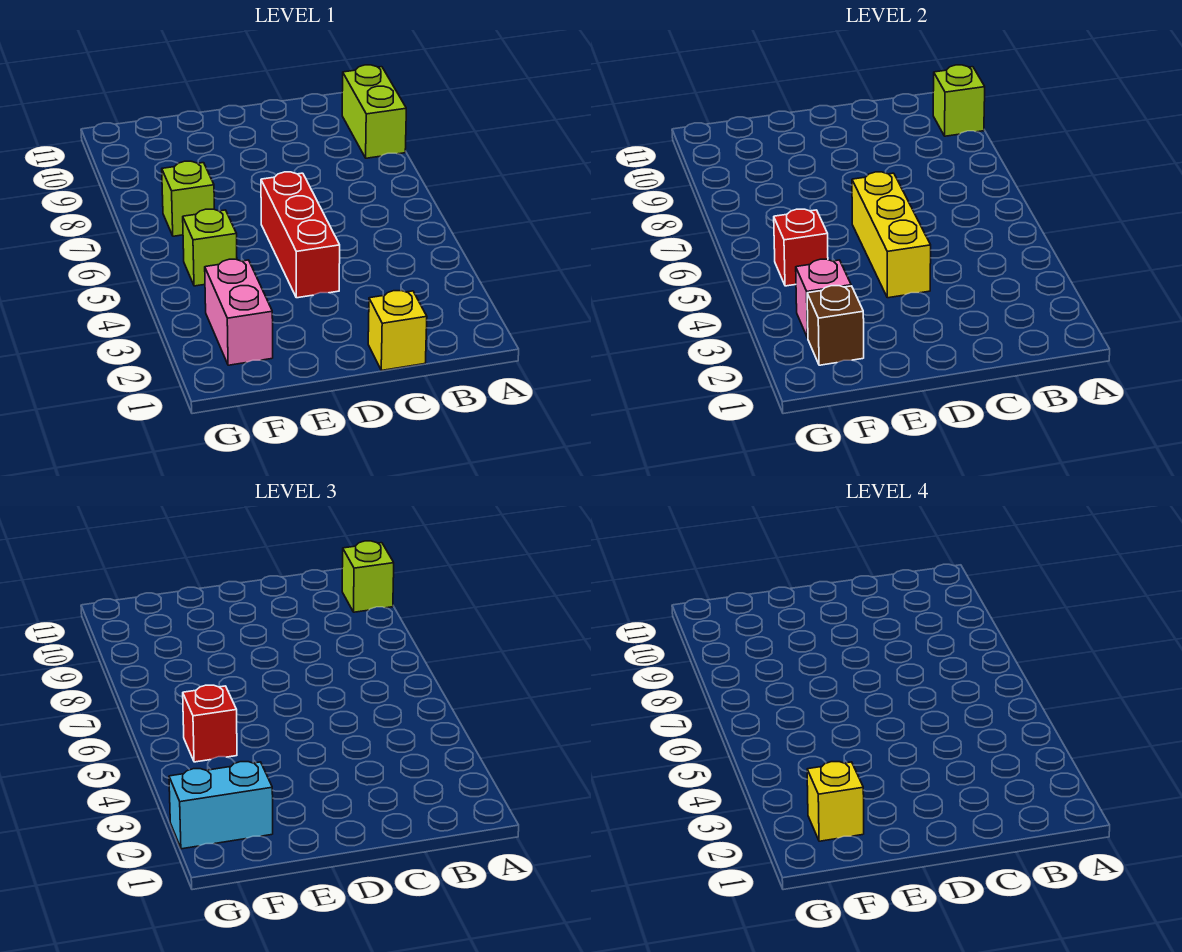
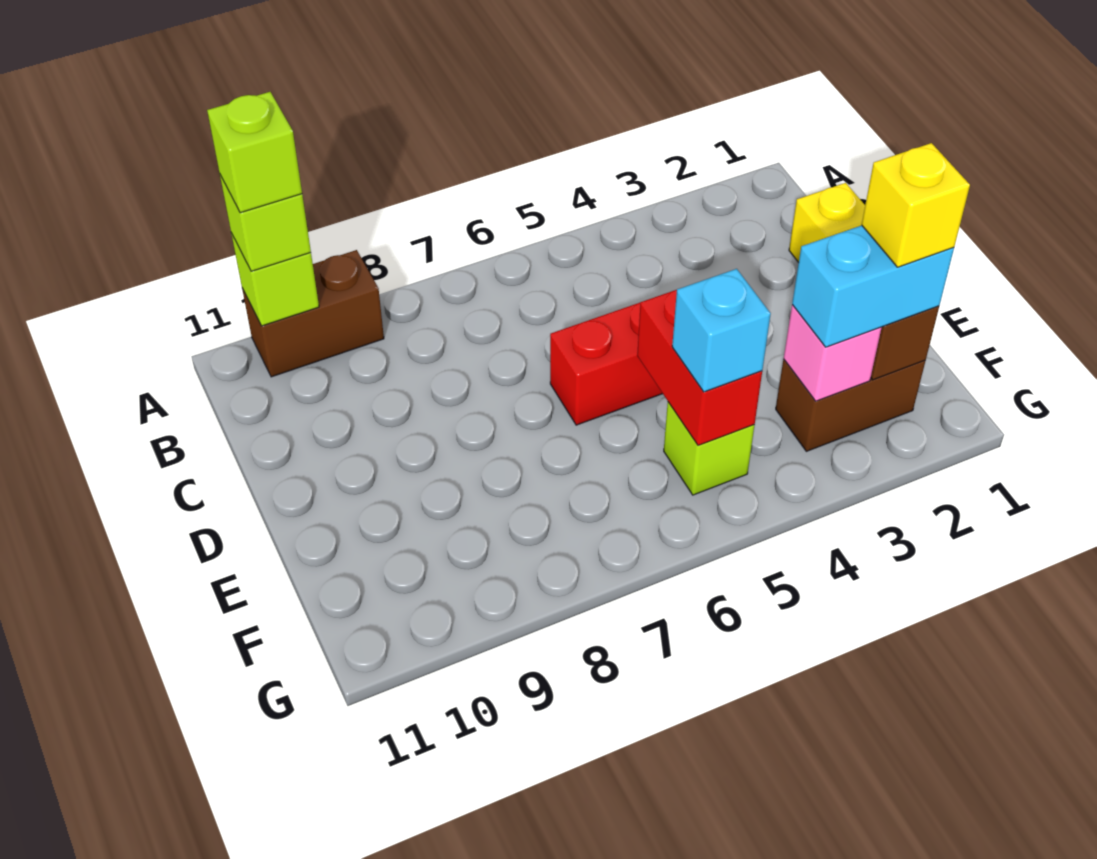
lime brick A9:A10 level 1 -> brown brick A9:A10 level 1
yellow brick D4:D6 level 2 -> none
pink brick F2:F3 level 1 -> brown brick F2:F3 level 1
cyan brick F2:G2 level 3 -> cyan brick F2:F3 level 3
red brick F5 level 2 -> red brick E5:F5 level 2
red brick F5 level 3 -> cyan brick F5 level 3
lime brick F7 level 1 -> lime brick A10 level 4

